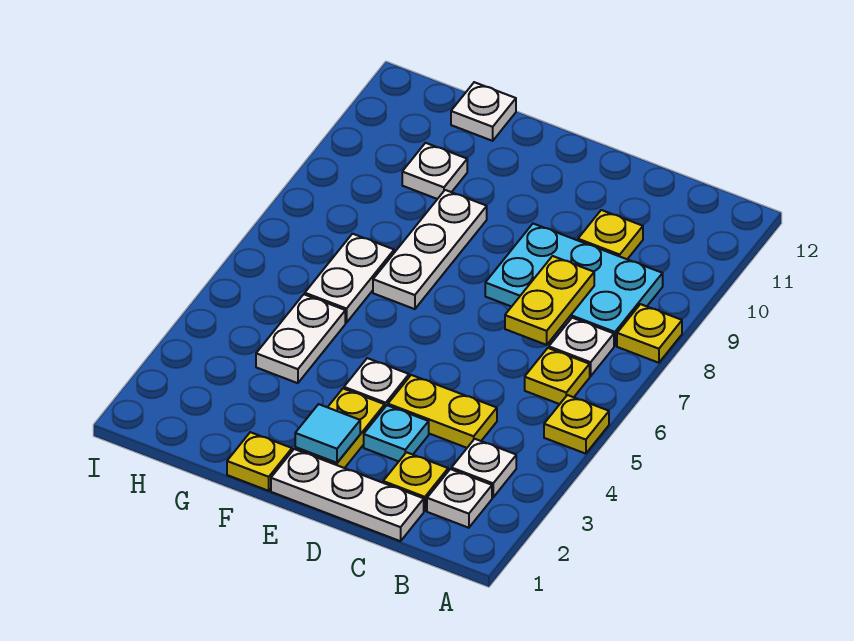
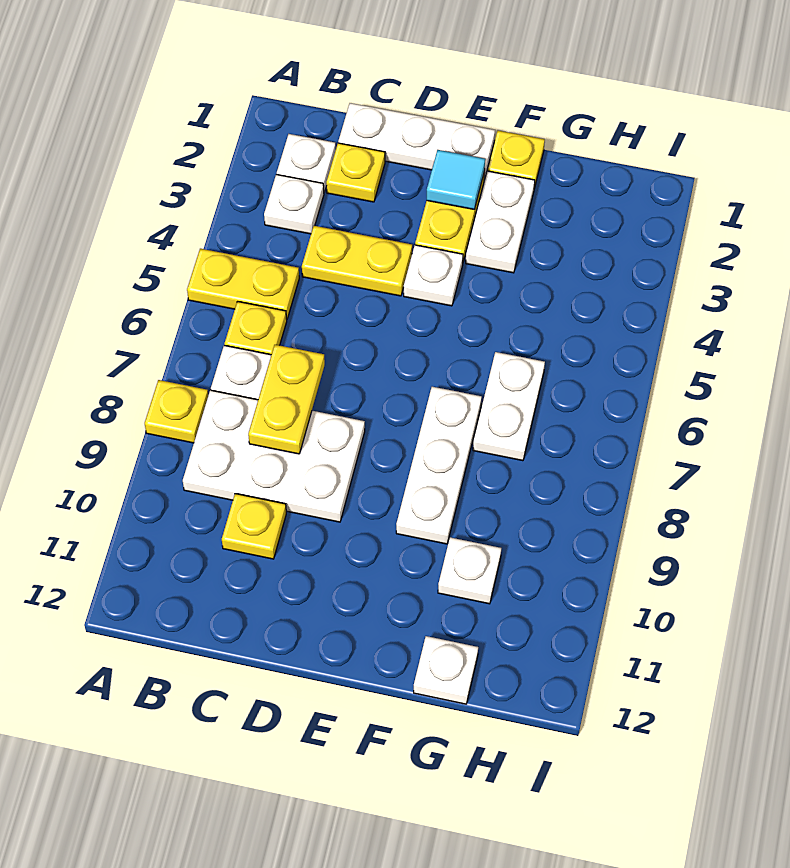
yellow plate A5 level 1 -> yellow plate A5:B5 level 1
cyan plate B8:D9 level 1 -> white plate B8:D9 level 1
cyan plate D3 level 1 -> none
white plate G4:G5 level 1 -> white plate F2:F3 level 1

